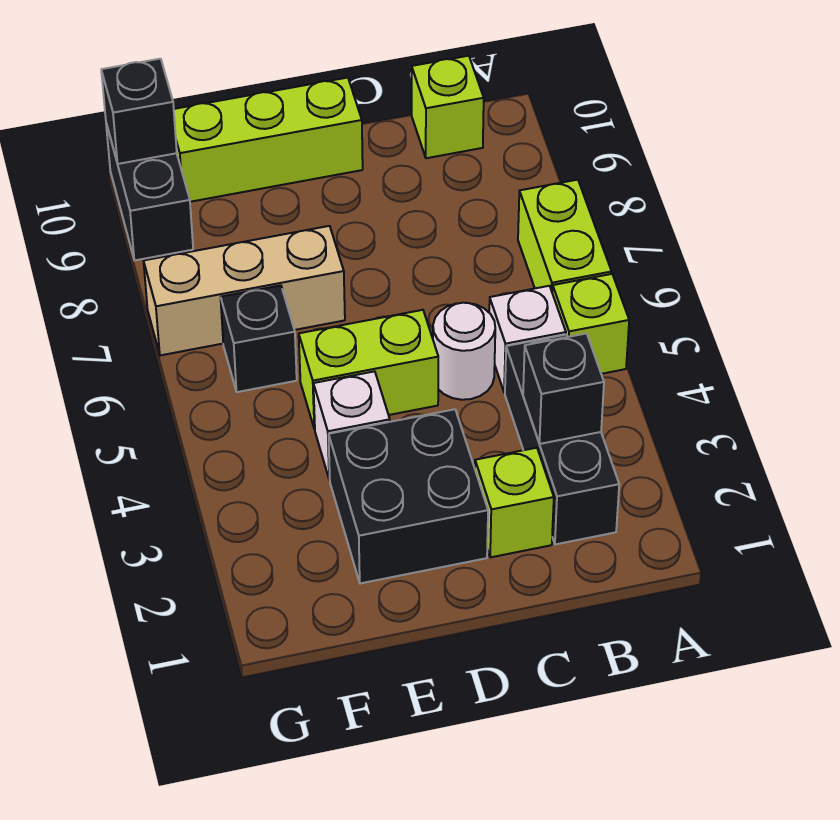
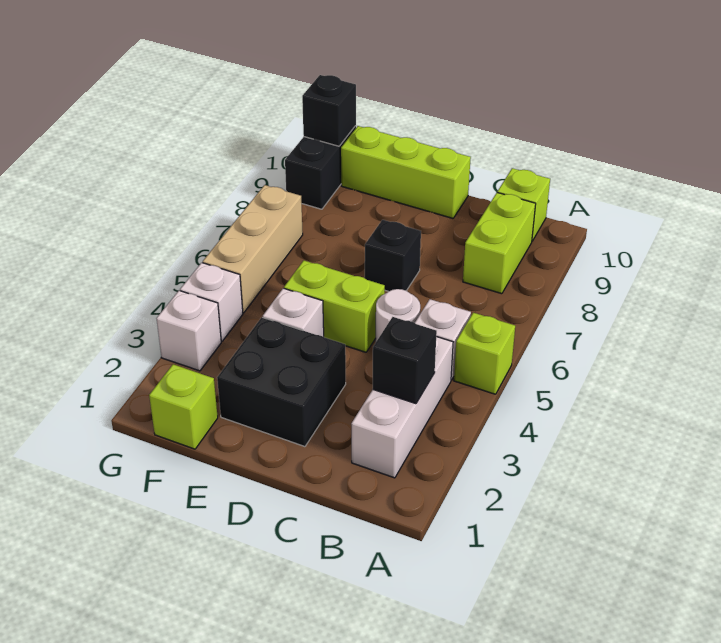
lime brick A6:A7 level 1 -> lime brick B8:B9 level 1
black brick B2:B4 level 1 -> white brick B2:B4 level 1
lime brick C2 level 1 -> lime brick F1 level 1
tan brick E7:G7 level 1 -> tan brick G5:G7 level 1
black brick F6 level 1 -> black brick D7 level 1
none -> white brick G3 level 1
none -> white brick G4 level 1

